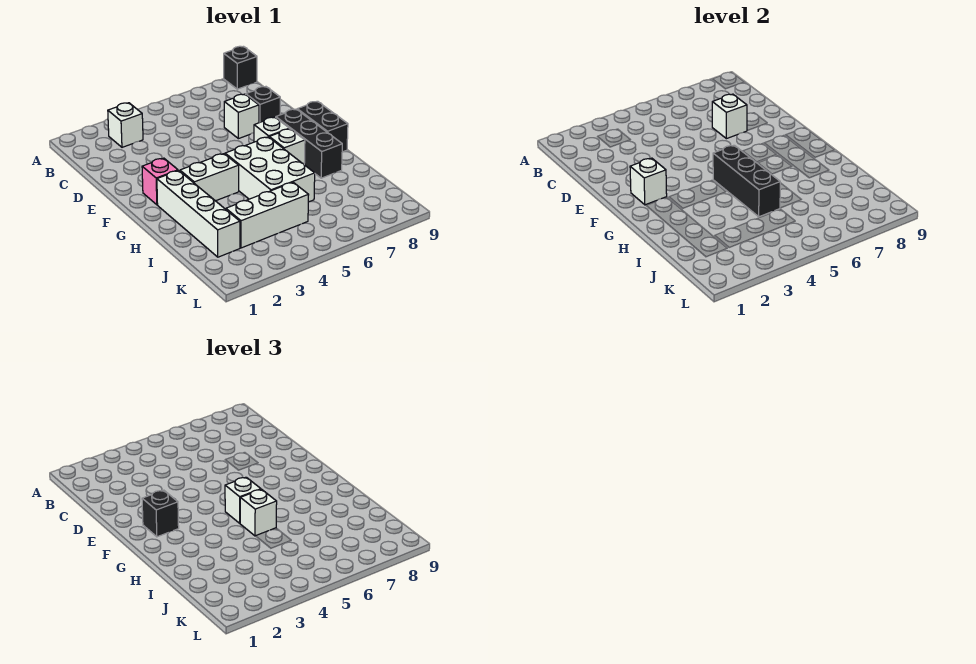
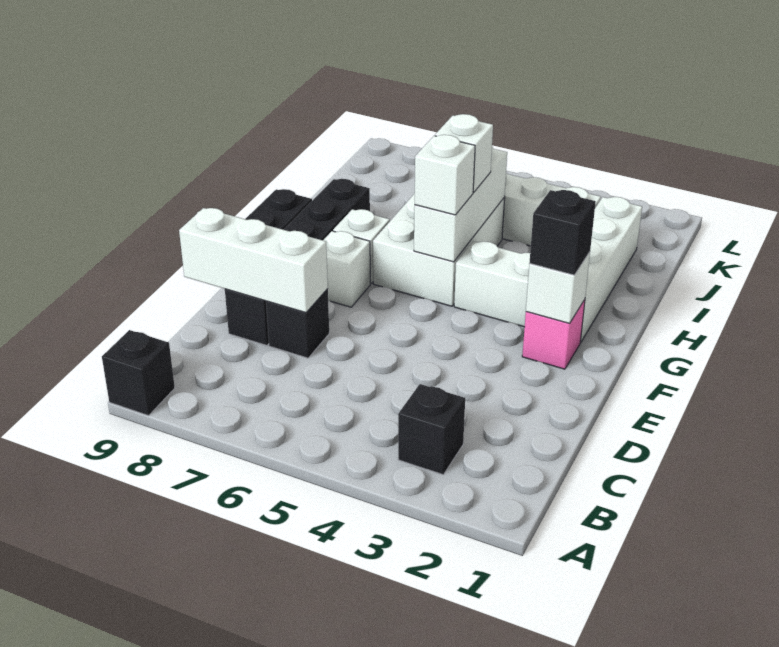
white brick B3 level 1 -> black brick B3 level 1
white brick D7 level 1 -> black brick D7 level 1
white brick D7 level 2 -> white brick D7:D9 level 2
black brick G5:I5 level 2 -> white brick G5:I5 level 2

